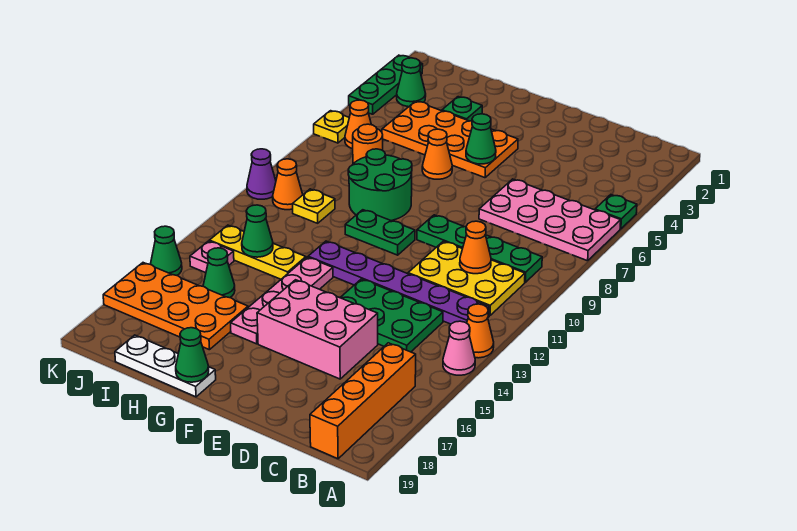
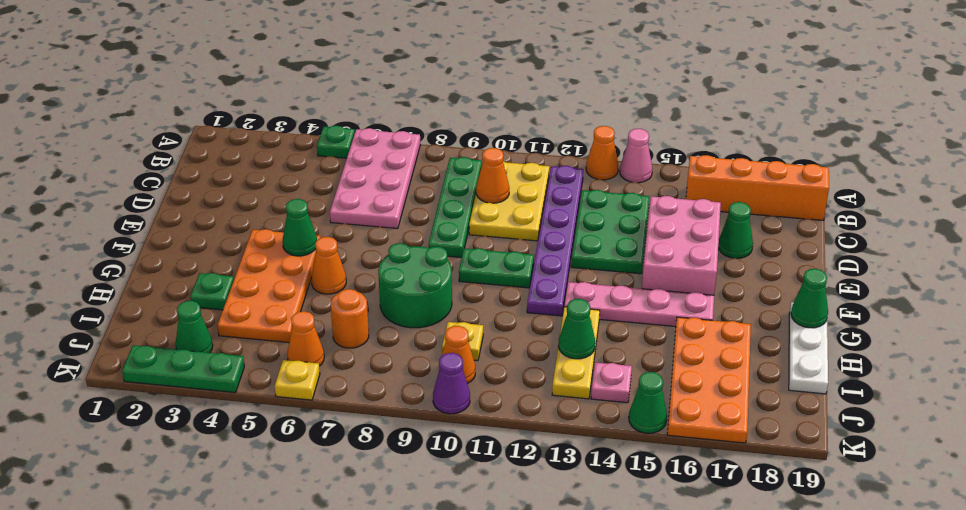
green plate F10:G10 level 1 -> green plate F10:F11 level 1
green cone I15 level 1 -> green cone D17 level 1

